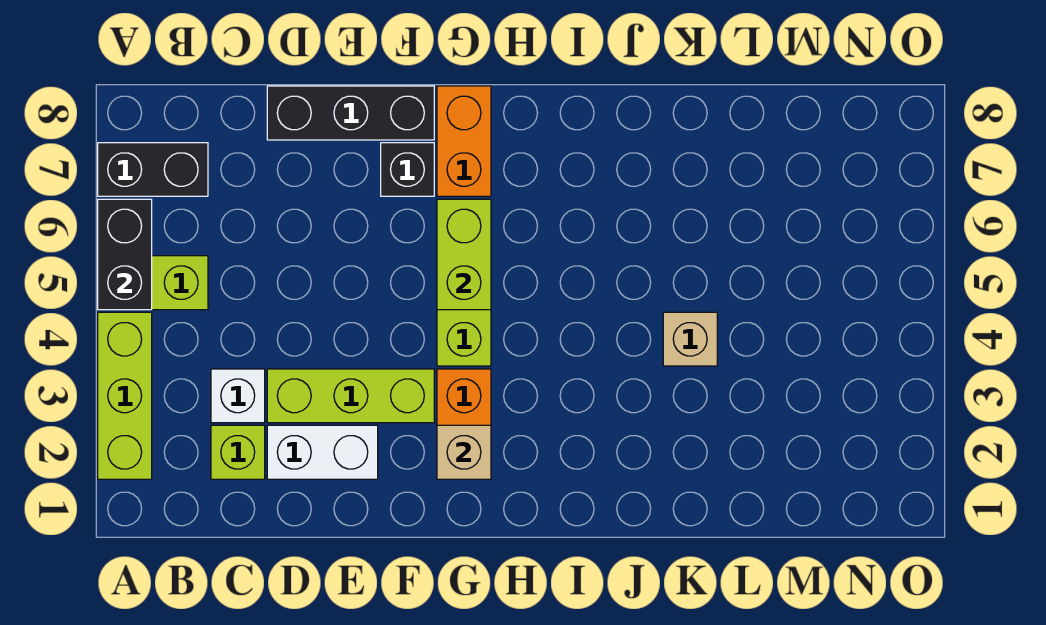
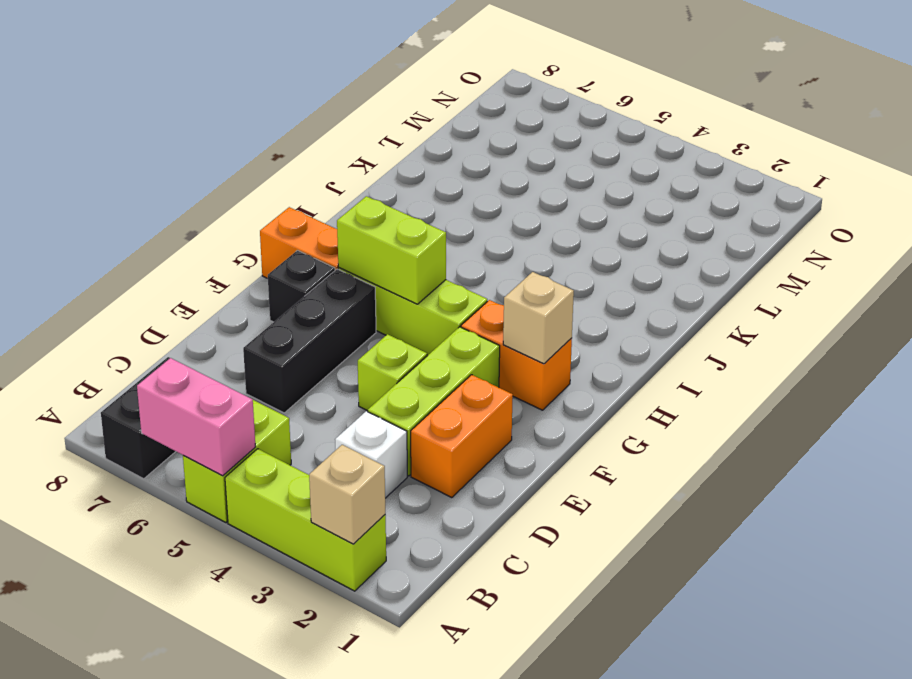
black brick A5:A6 level 2 -> pink brick A5:A6 level 2
lime brick C2 level 1 -> lime brick E4 level 1
white brick D2:E2 level 1 -> orange brick D2:E2 level 1
black brick D8:F8 level 1 -> black brick D6:F6 level 1
tan brick K4 level 1 -> tan brick A2 level 2

